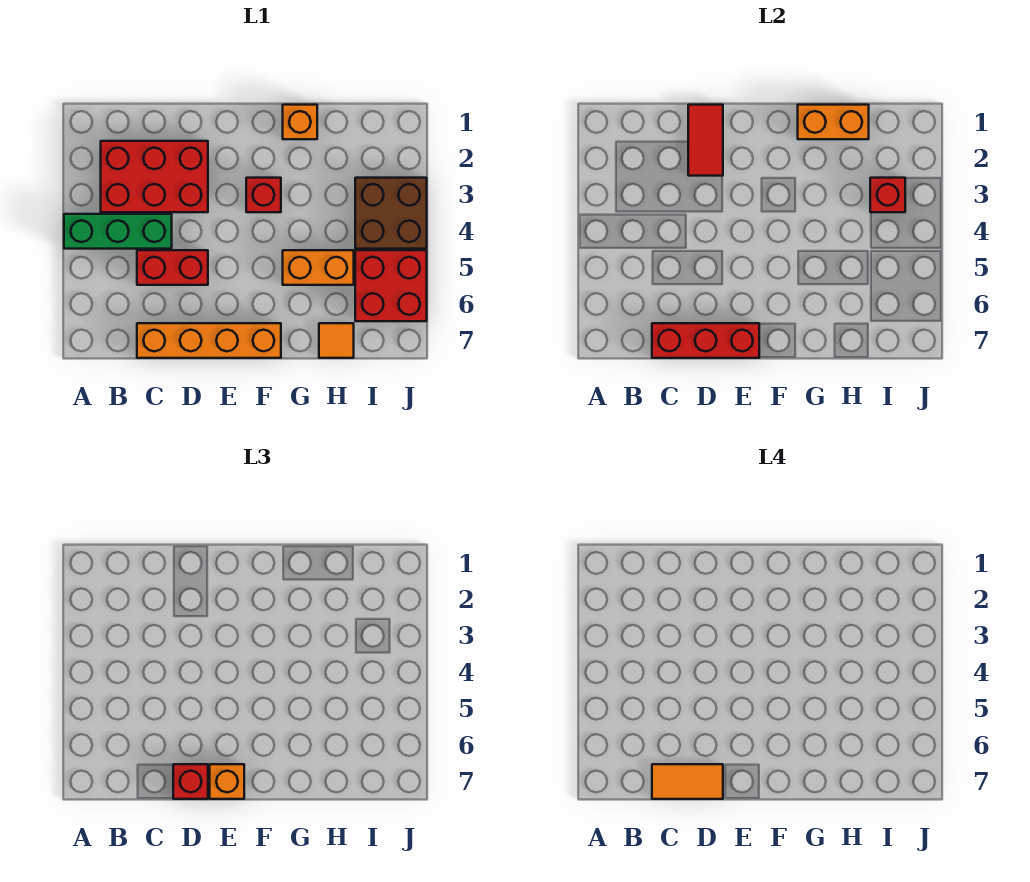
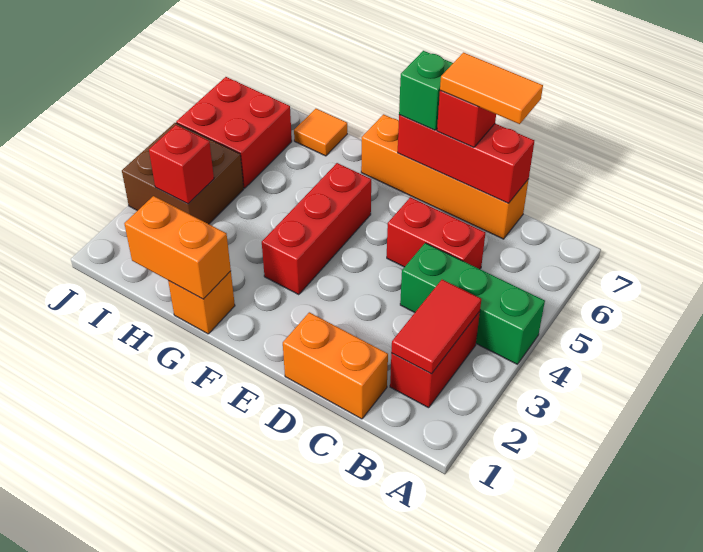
red brick B2:D3 level 1 -> red brick B2:B3 level 1
red tile D1:D2 level 2 -> red tile B2:B3 level 2
orange brick E7 level 3 -> green brick E7 level 3
red brick F3 level 1 -> red brick F3:F5 level 1
orange brick G5:H5 level 1 -> orange brick C1:D1 level 1

